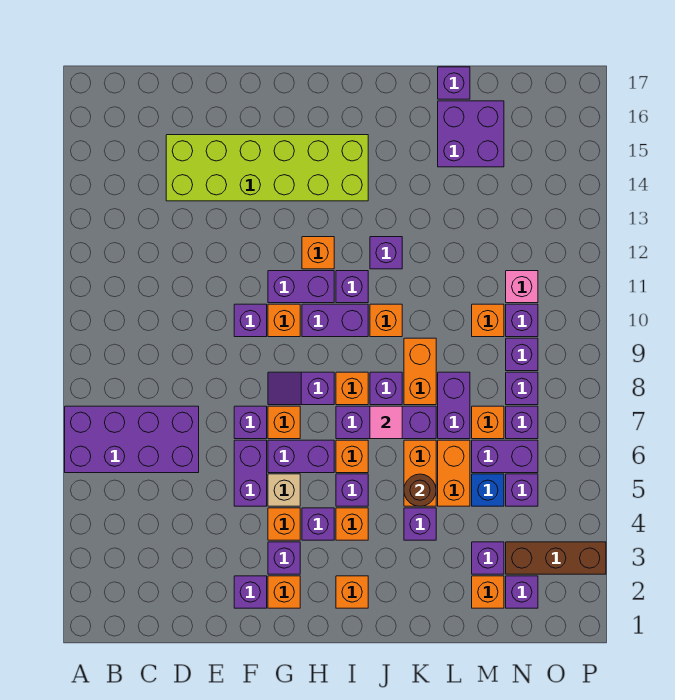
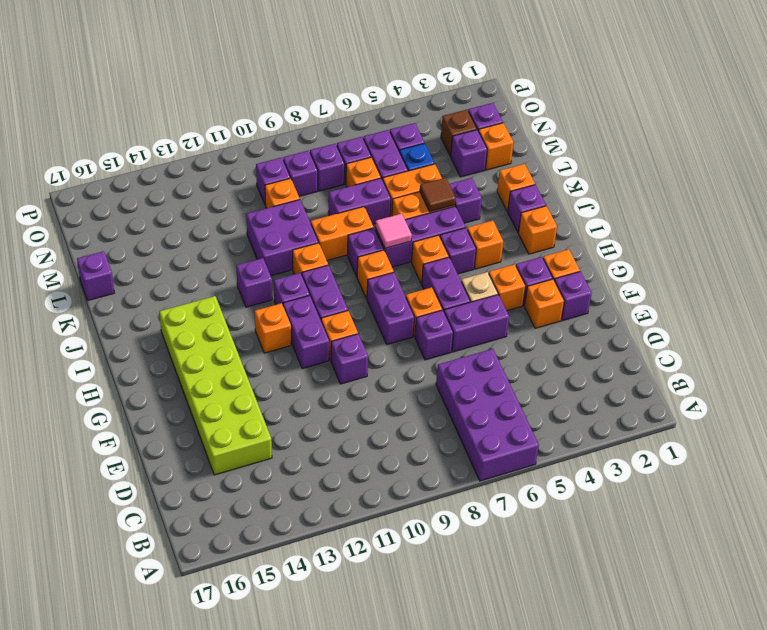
none -> orange brick F3 level 1
purple slope G8:H8 level 1 top H -> purple brick G8:H8 level 1
purple brick H4 level 1 -> purple brick J2 level 1
purple brick I7:K7 level 1 -> purple brick J5:J7 level 1
none -> orange brick K2 level 1
brown round brick K5 level 2 -> brown tile K5 level 2
purple brick L15:M16 level 1 -> purple brick K10:L11 level 1
brown brick N3:P3 level 1 -> brown brick N3 level 1
pink brick N11 level 1 -> none

